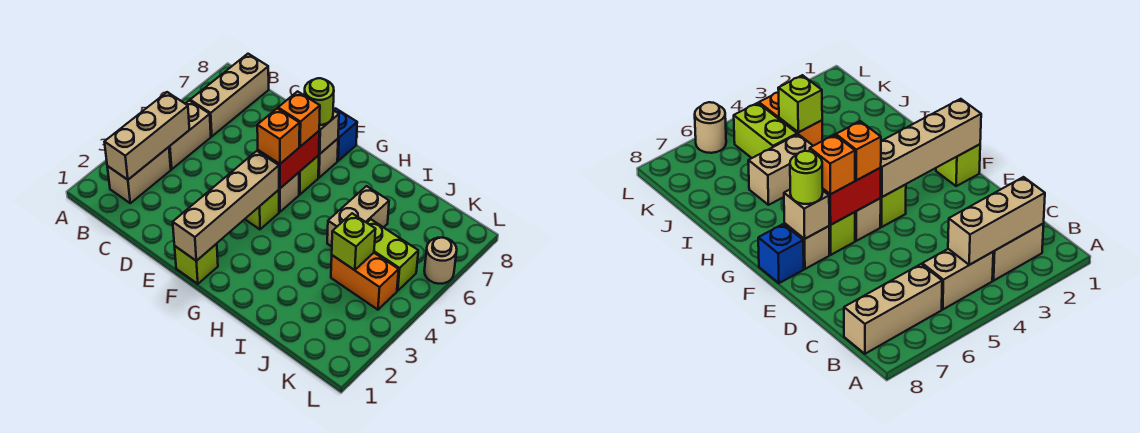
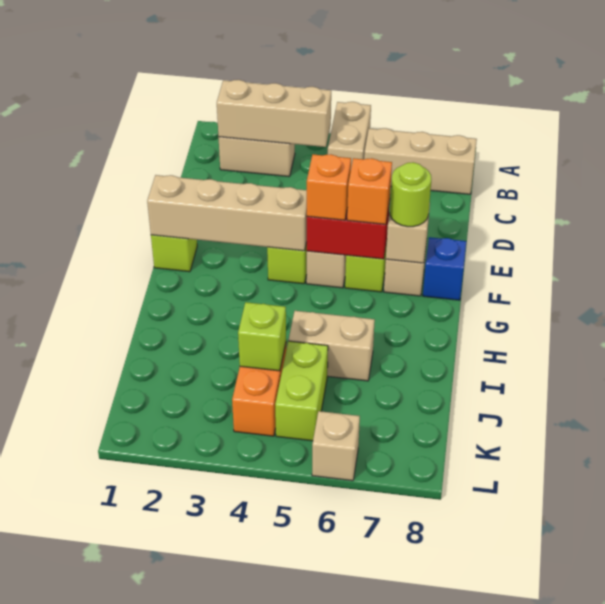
tan brick B4:B5 level 1 -> tan brick A5:B5 level 1
tan round brick L6 level 1 -> tan brick L6 level 1

